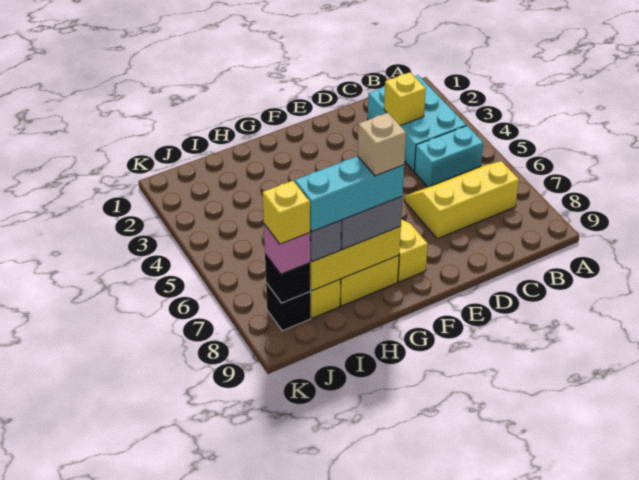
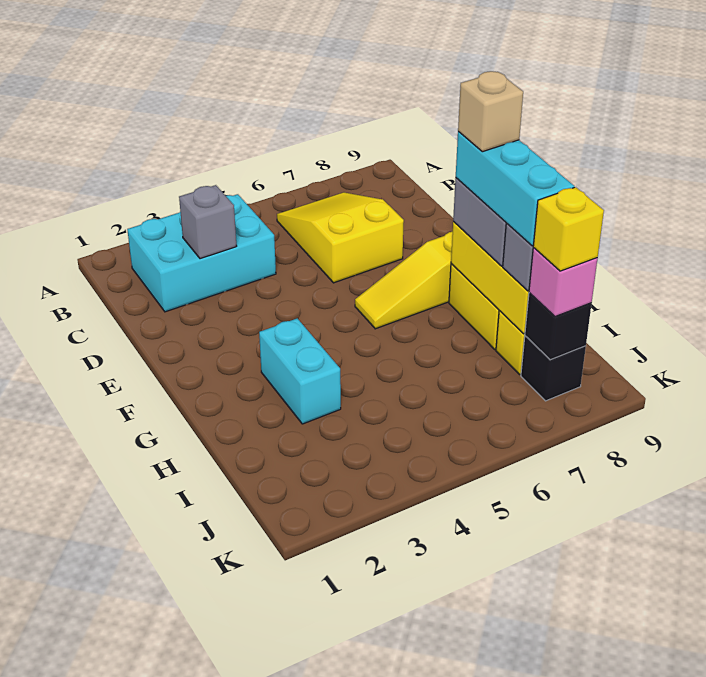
cyan brick B5:C5 level 1 -> cyan brick G3:H3 level 1
yellow slope B6:D7 level 1 top 7 -> yellow slope B6:D7 level 1 top D
yellow brick C3 level 2 -> grey brick C3 level 2

